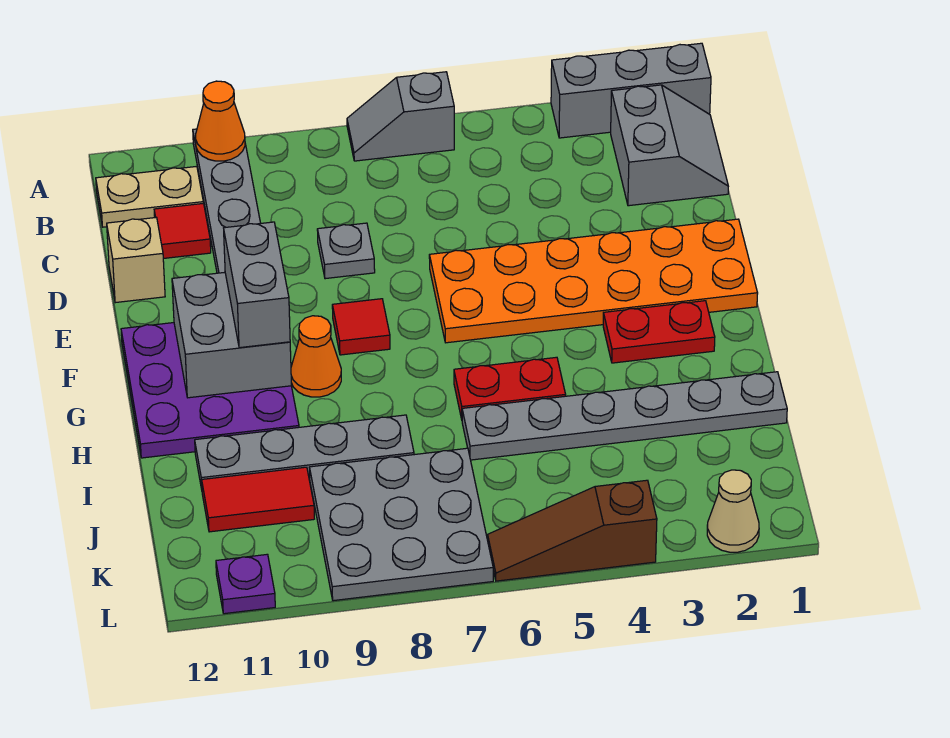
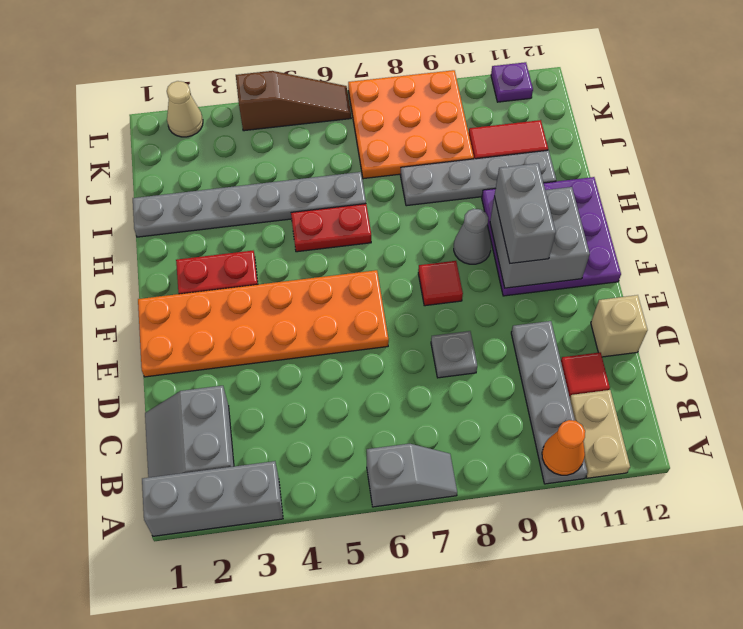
tan plate B11:B12 level 1 -> tan plate A11:B11 level 1
orange cone G9 level 1 -> grey cone G9 level 1
grey plate J7:L9 level 1 -> orange plate J7:L9 level 1

